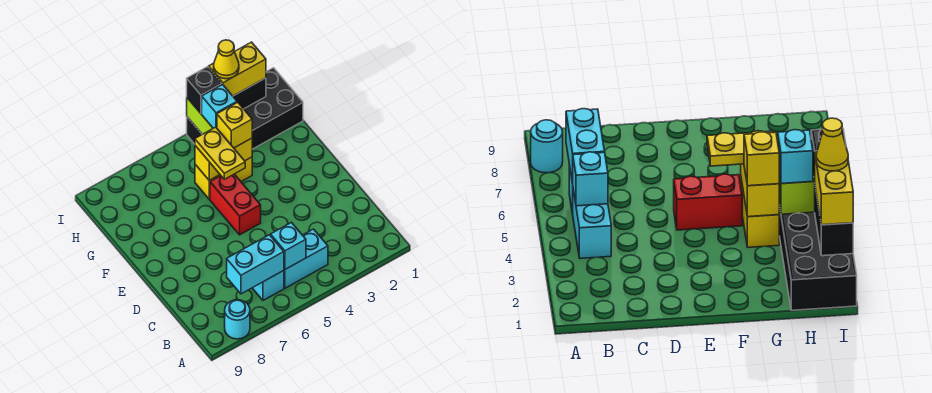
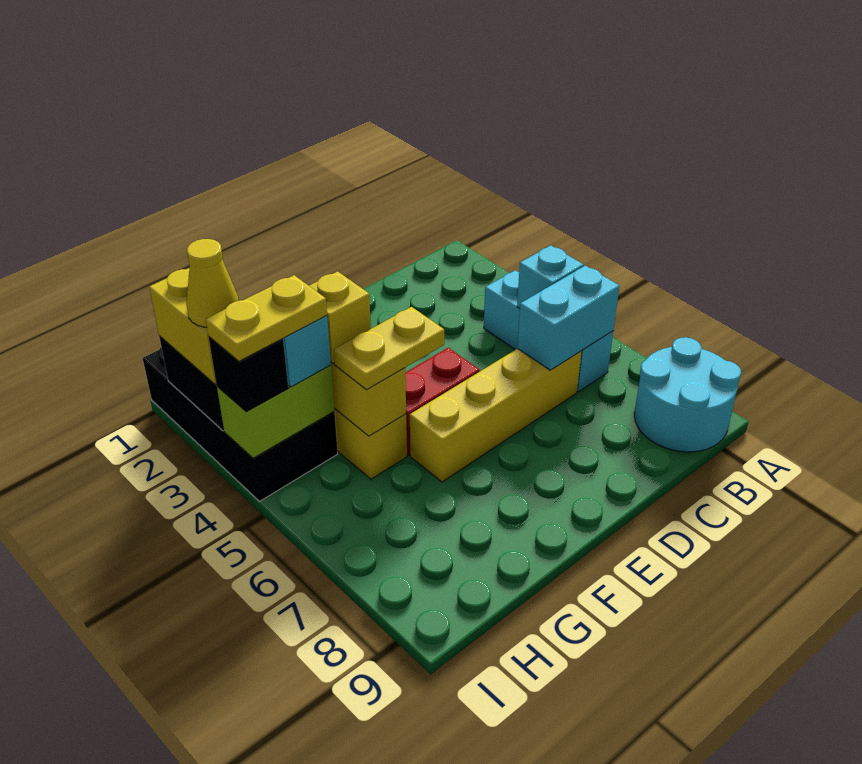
cyan round brick A8 level 1 -> cyan round brick A8:B9 level 1
cyan brick B6:B7 level 2 -> cyan brick B6:C6 level 2
none -> yellow brick C6:F6 level 1
none -> yellow plate H4:I4 level 4

